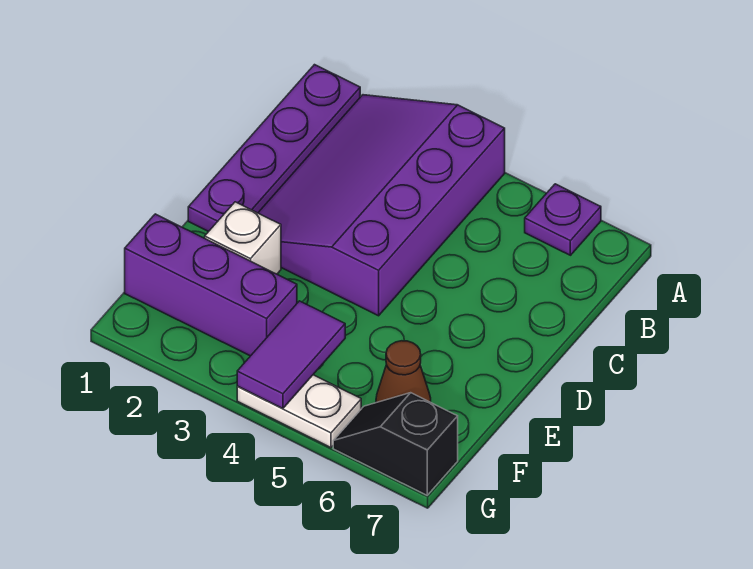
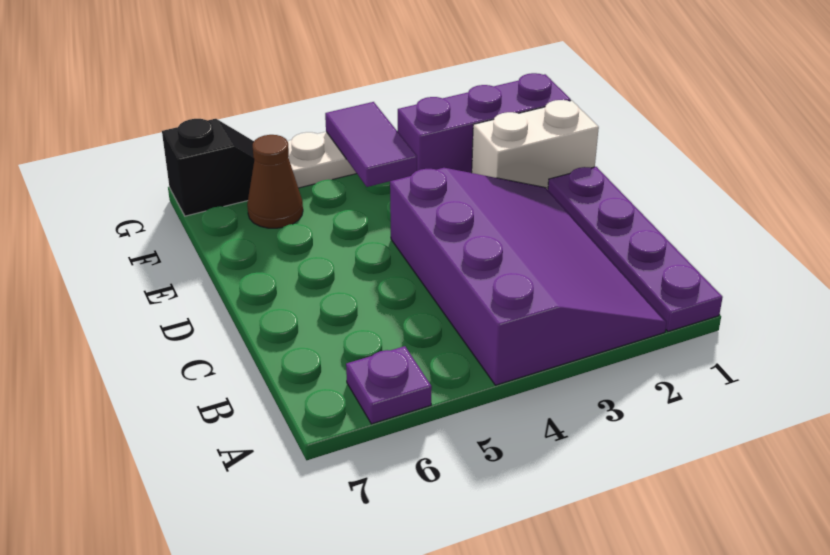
white brick E2 level 1 -> white brick E1:E2 level 1

